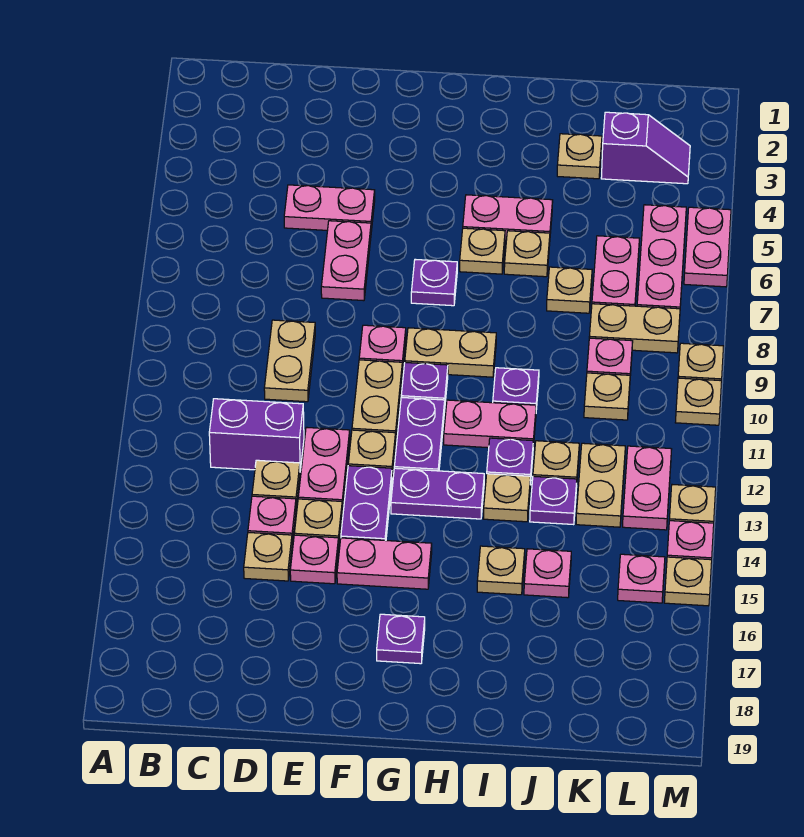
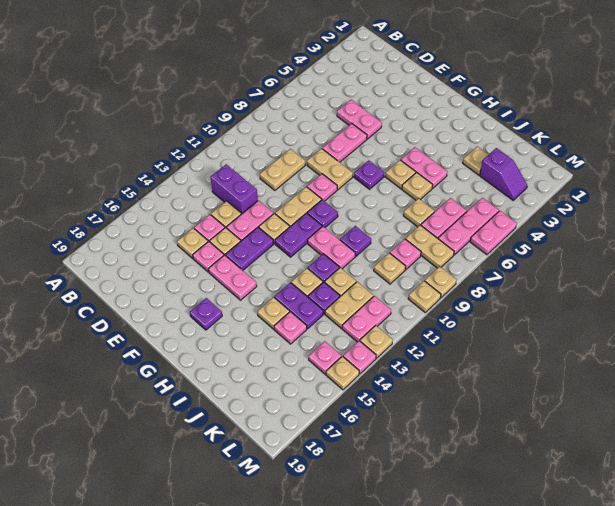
tan plate G9:H9 level 1 -> tan plate E8:F8 level 1
purple plate G13:H13 level 1 -> purple plate I14:J14 level 1

